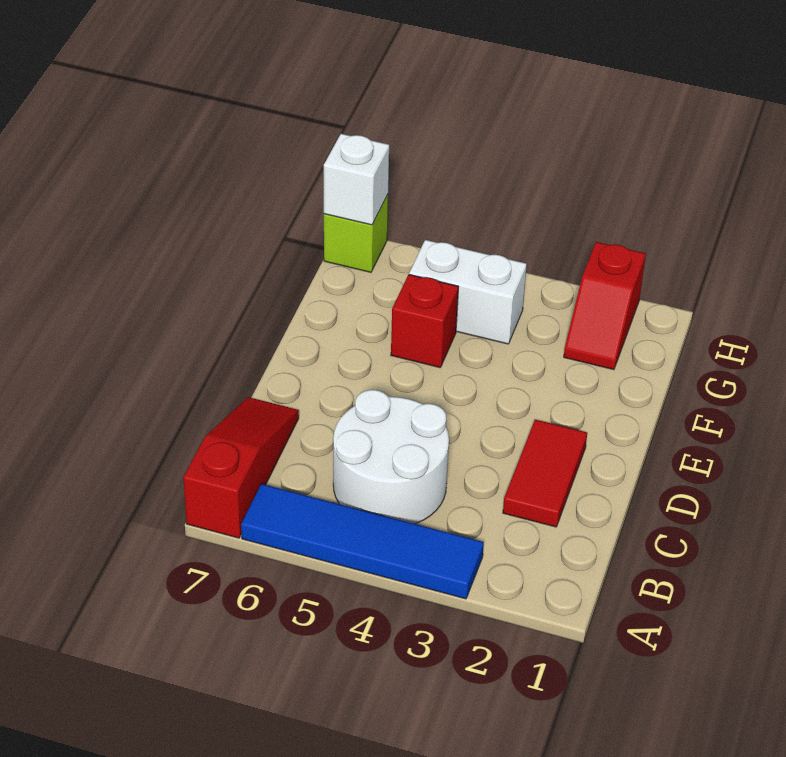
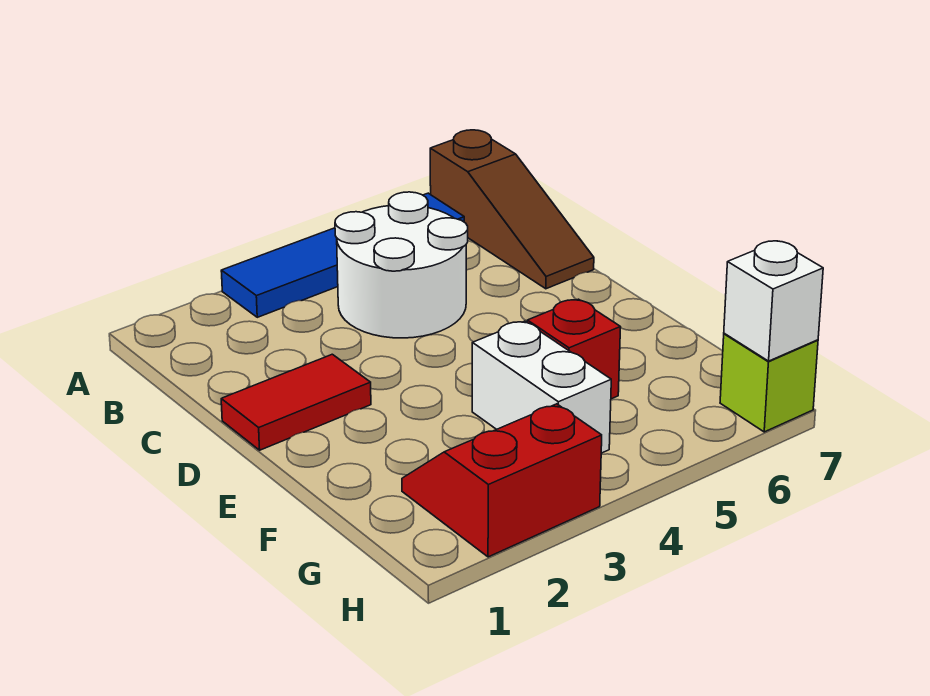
red slope A7:C7 level 1 top A -> brown slope A7:C7 level 1 top A
red tile C2:D2 level 1 -> red tile D1:D2 level 1
red slope G2:H2 level 1 top H -> red slope G2:H3 level 1 top H
white brick G4:G5 level 1 -> white brick F4:G4 level 1

